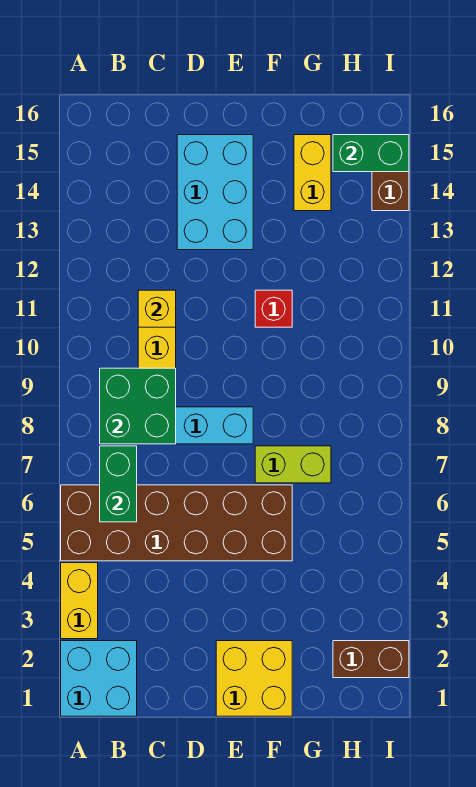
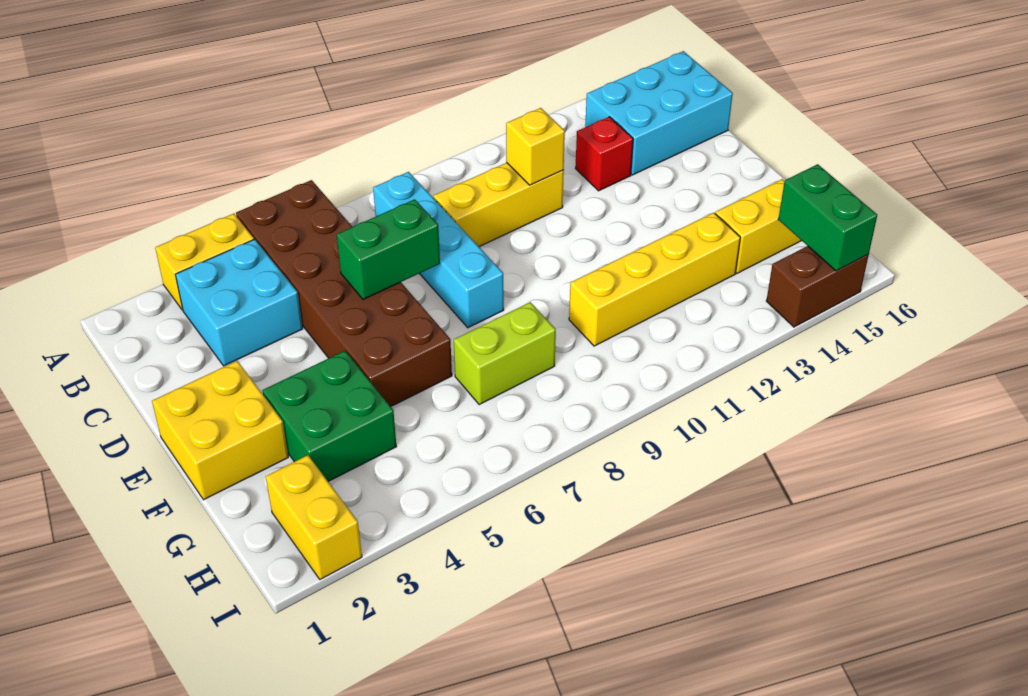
cyan brick A1:B2 level 1 -> cyan brick B3:C4 level 1
green brick B6:B7 level 2 -> green brick D6:D7 level 2
green brick B8:C9 level 2 -> green brick F3:G4 level 1
cyan brick D13:E15 level 1 -> cyan brick B14:C16 level 1
lime brick F7:G7 level 1 -> lime brick G7:G8 level 1
red brick F11 level 1 -> red brick C13 level 1
none -> yellow brick G10:G13 level 1
brown brick H2:I2 level 1 -> yellow brick H2:I2 level 1

